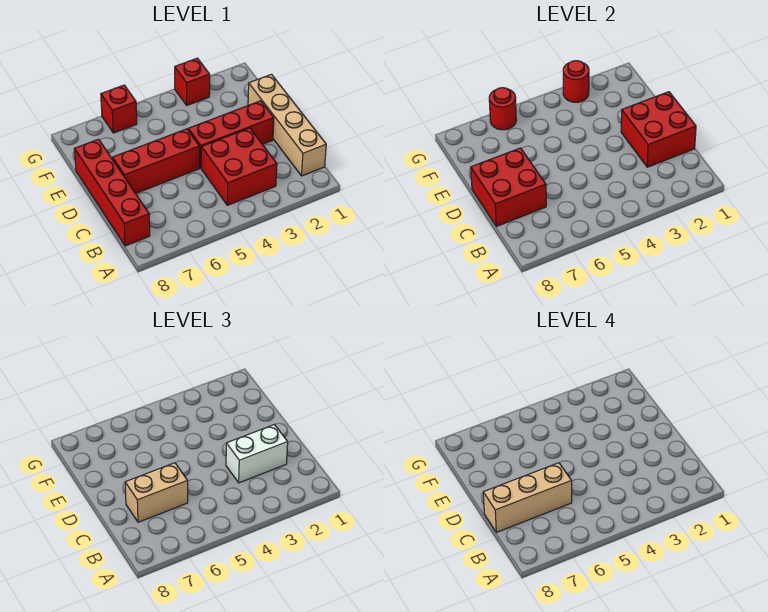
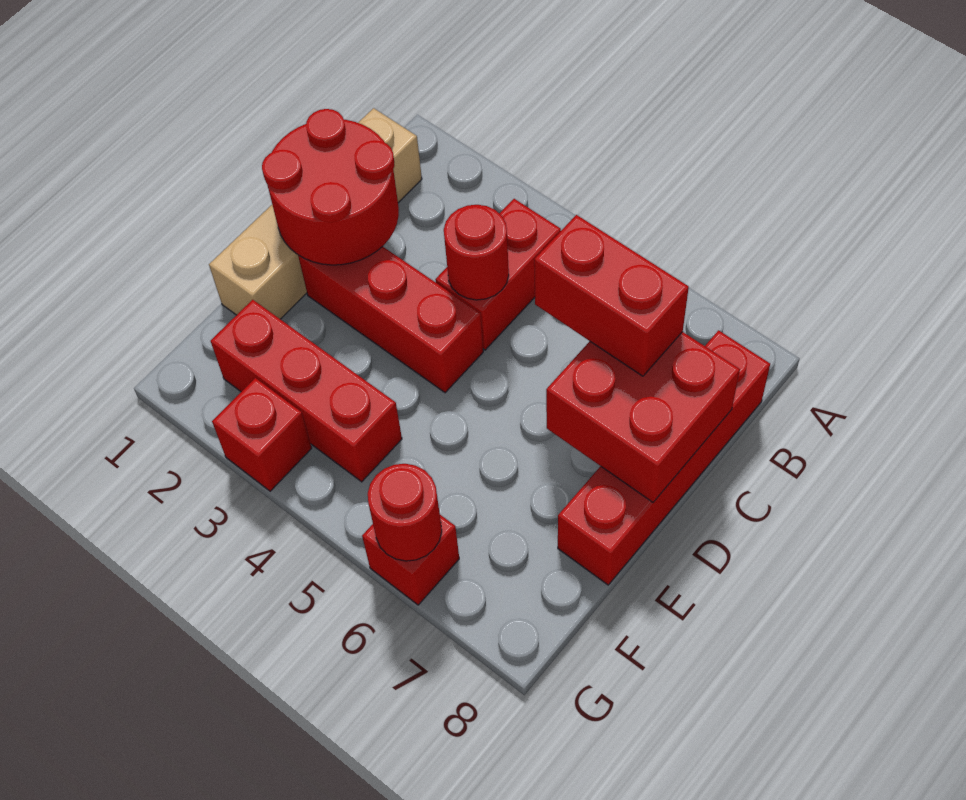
red brick B3:C4 level 1 -> red brick B4:C4 level 1
red brick C1:D2 level 2 -> red round brick C1:D2 level 2
white brick C2:C3 level 3 -> none
tan brick C6:C7 level 3 -> red brick C6:C7 level 3
tan brick C6:C8 level 4 -> none
red brick D5:D7 level 1 -> red brick F2:F4 level 1
red round brick G3 level 2 -> red round brick C4 level 2

